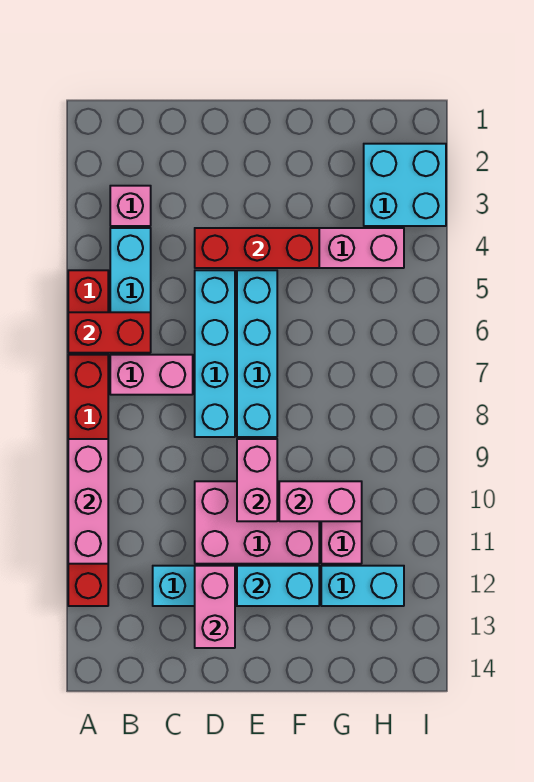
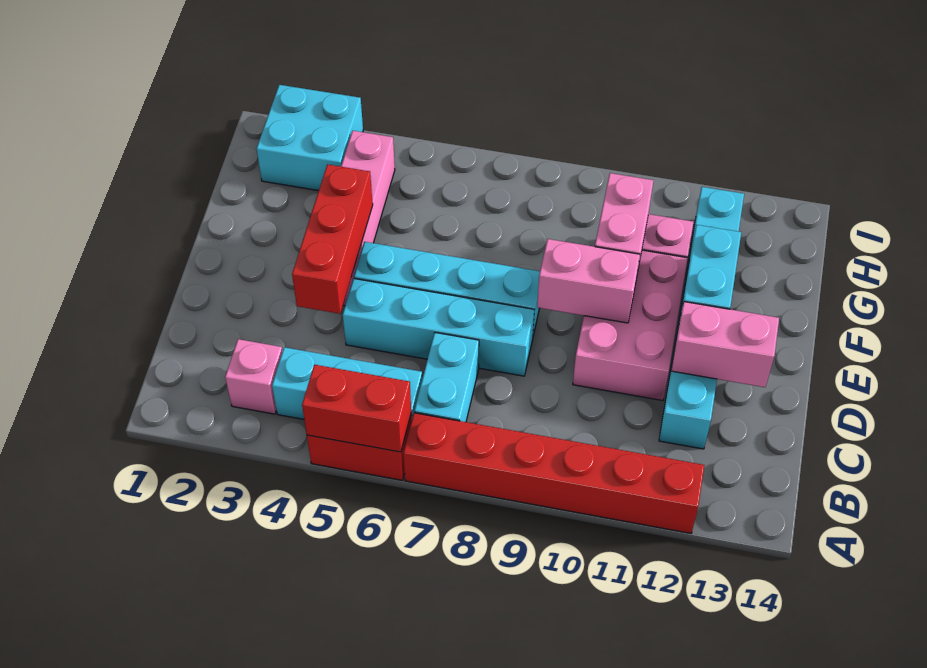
red brick A6:B6 level 2 -> red brick A5:A6 level 2
pink brick A9:A11 level 2 -> none
pink brick B7:C7 level 1 -> cyan brick B7:C7 level 1

